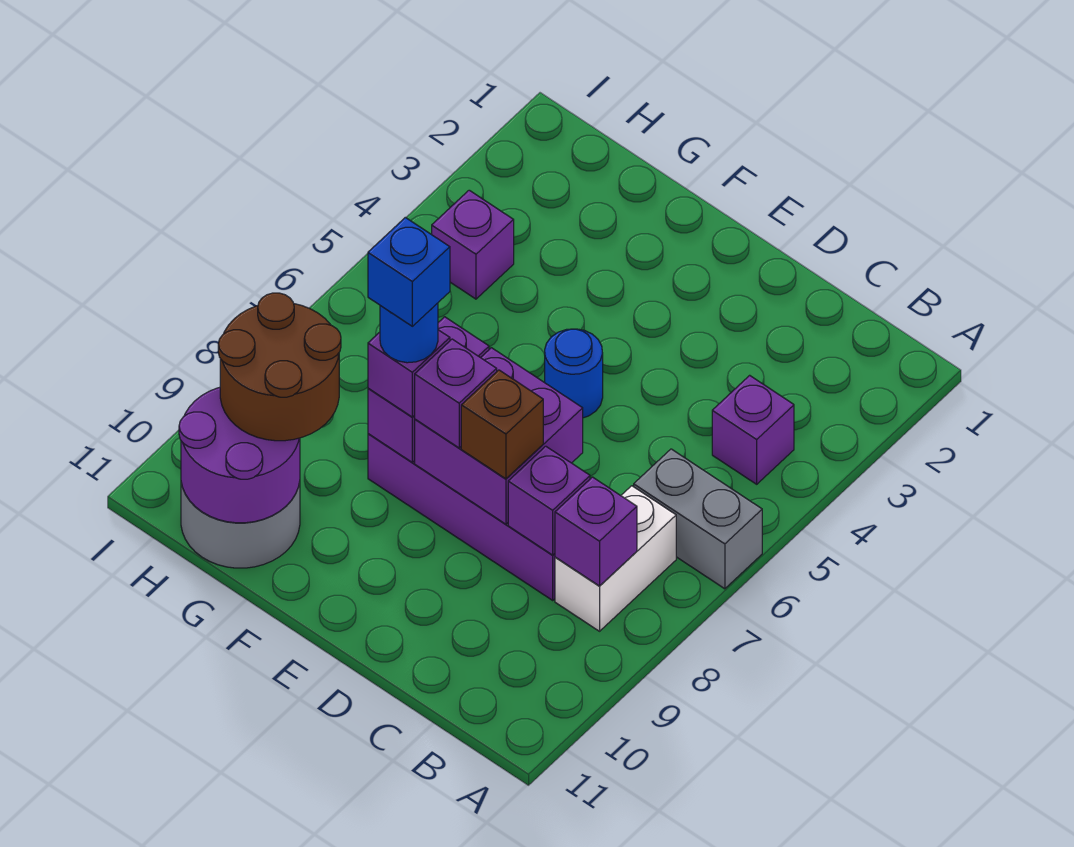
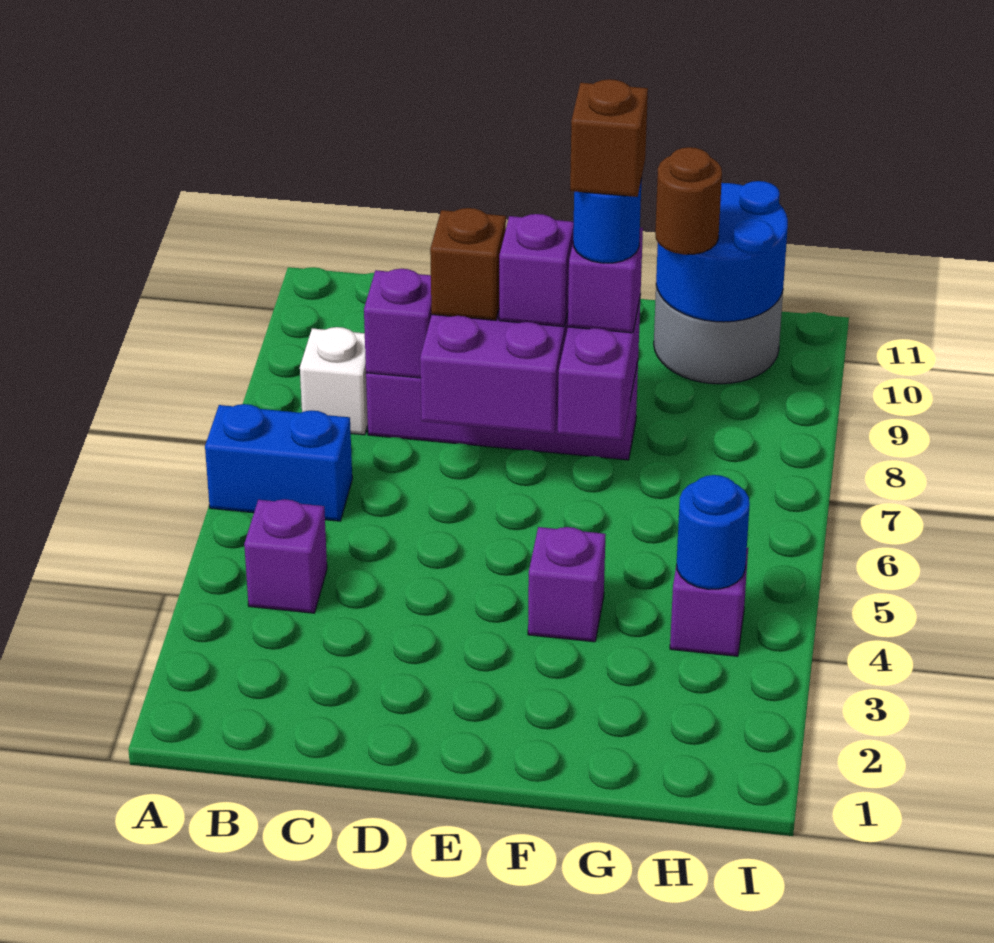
grey brick A6:B6 level 1 -> blue brick A6:B6 level 1
white brick B7:B8 level 1 -> white brick B8 level 1
purple brick B8 level 2 -> purple brick F4 level 1
blue round brick E5 level 1 -> blue round brick H4 level 2
blue brick F8 level 5 -> brown brick F8 level 5
brown round brick G9:H10 level 3 -> brown round brick G10 level 3
purple round brick G10:H11 level 2 -> blue round brick G10:H11 level 2

